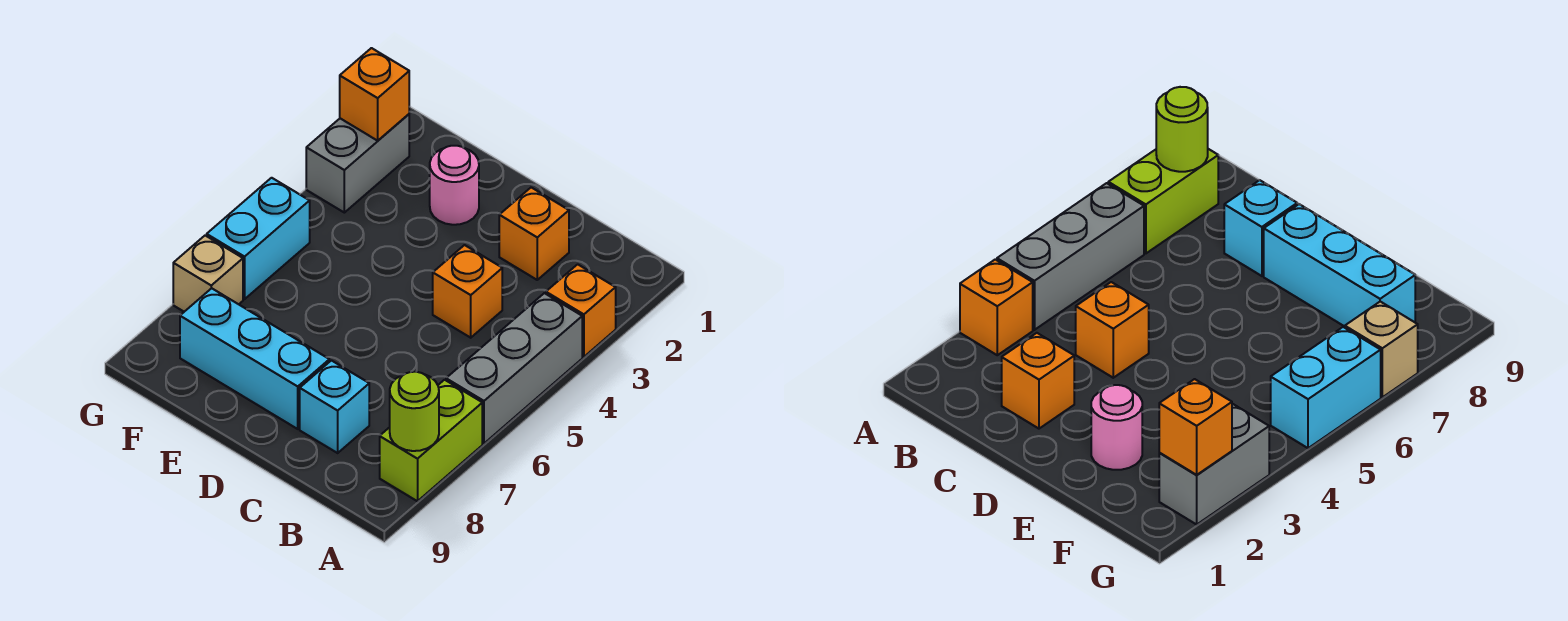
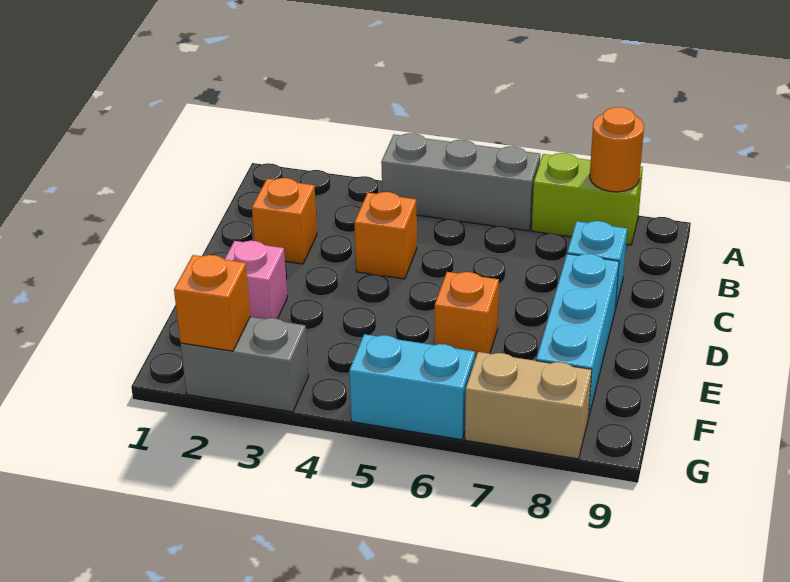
orange brick A3 level 1 -> orange brick E6 level 1
lime round brick A8 level 2 -> orange round brick A8 level 2
pink round brick E2 level 1 -> pink brick E2 level 1
tan brick G7 level 1 -> tan brick G7:G8 level 1

